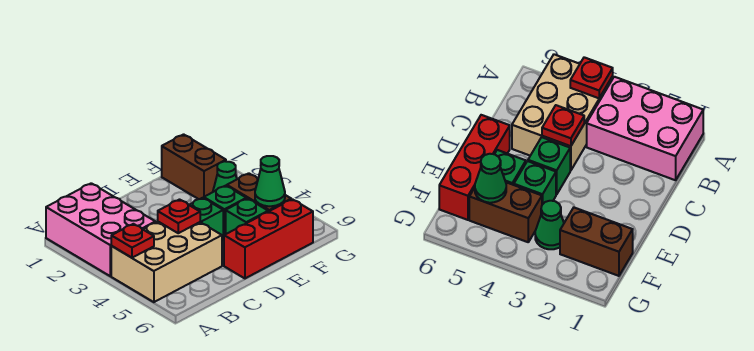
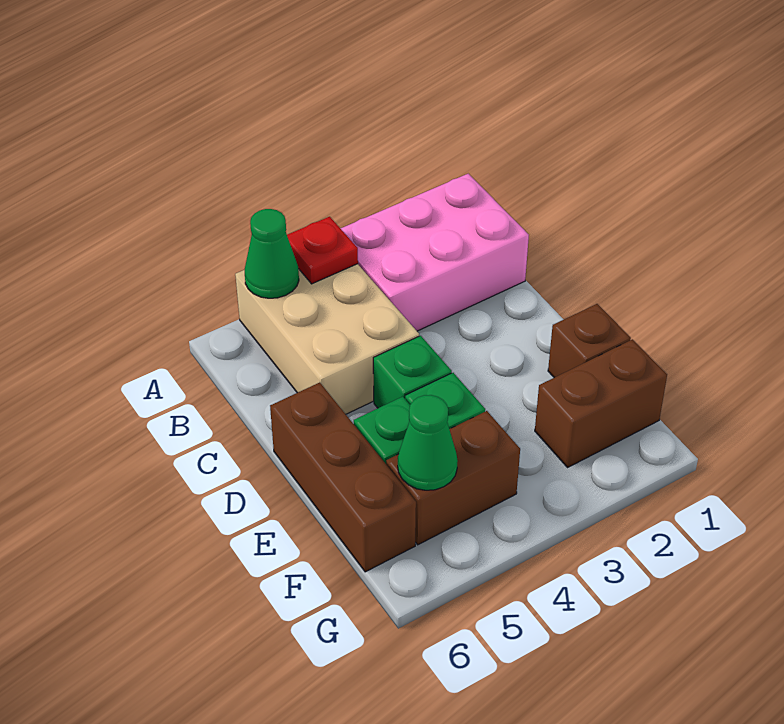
red plate C4 level 2 -> none
red brick D6:F6 level 1 -> brown brick D6:F6 level 1
none -> brown brick E1 level 1
green cone F3 level 1 -> green cone A5 level 2

